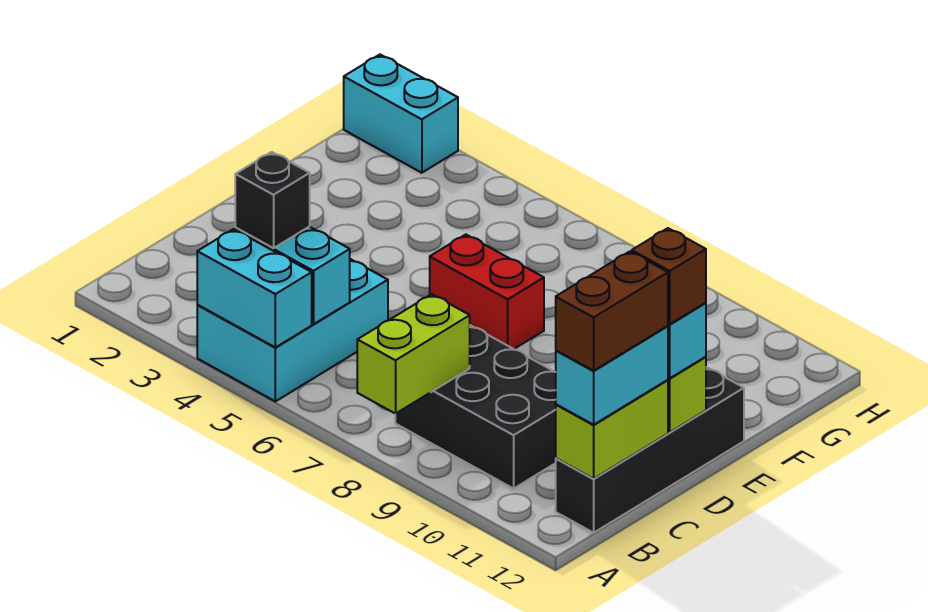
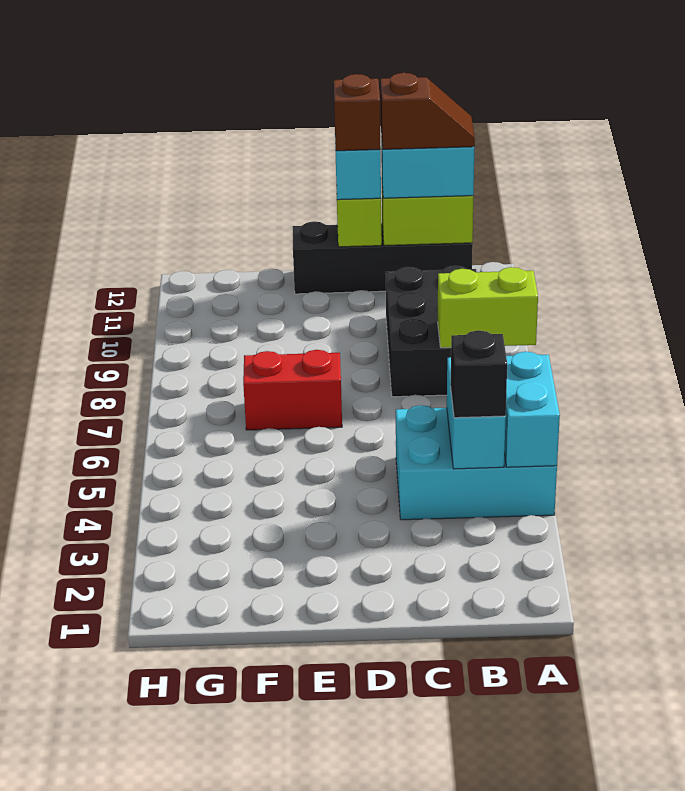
brown brick B12:C12 level 4 -> brown slope B12:C12 level 4 top C
red brick E6:E7 level 1 -> red brick E7:F7 level 1
cyan brick H1:H2 level 1 -> none

